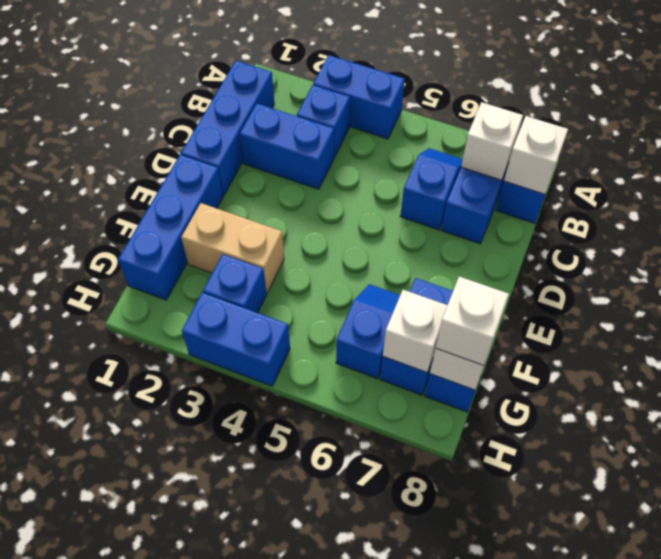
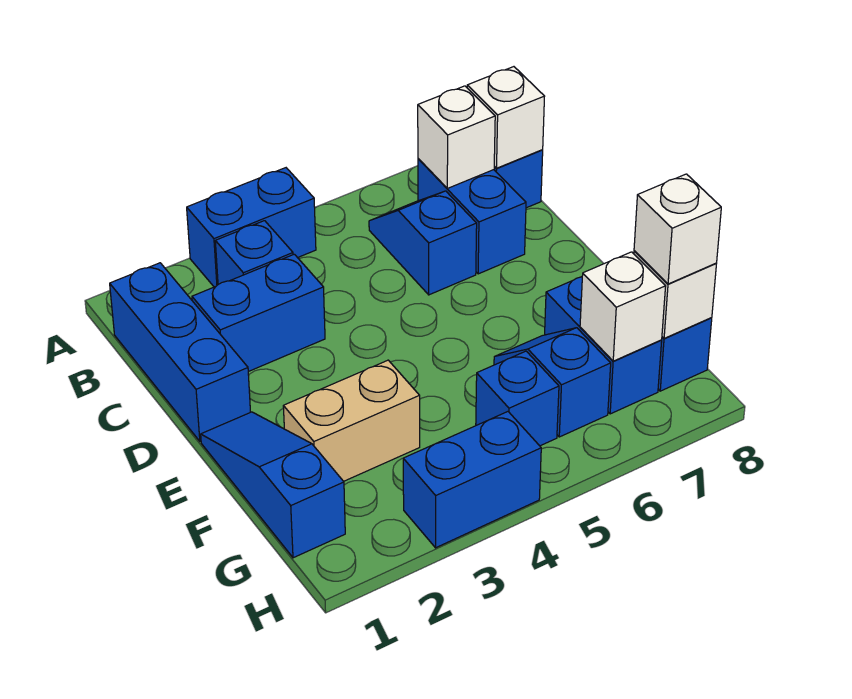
blue brick E1:G1 level 1 -> blue slope E1:G1 level 1 top G
blue brick G3 level 1 -> blue brick G5 level 1

